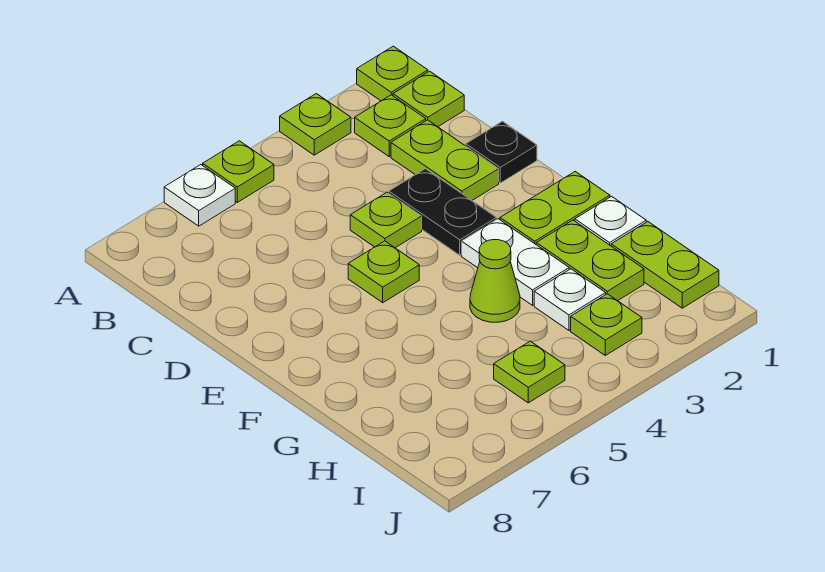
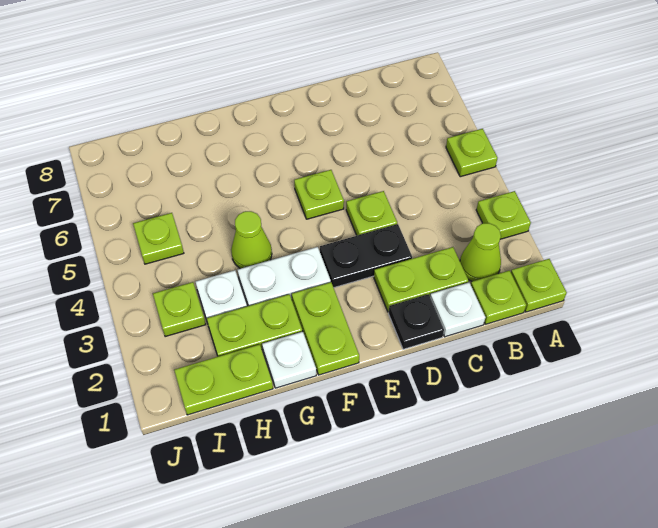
white plate A6 level 1 -> white plate C1 level 1
lime plate B2 level 1 -> lime cone B2 level 1

